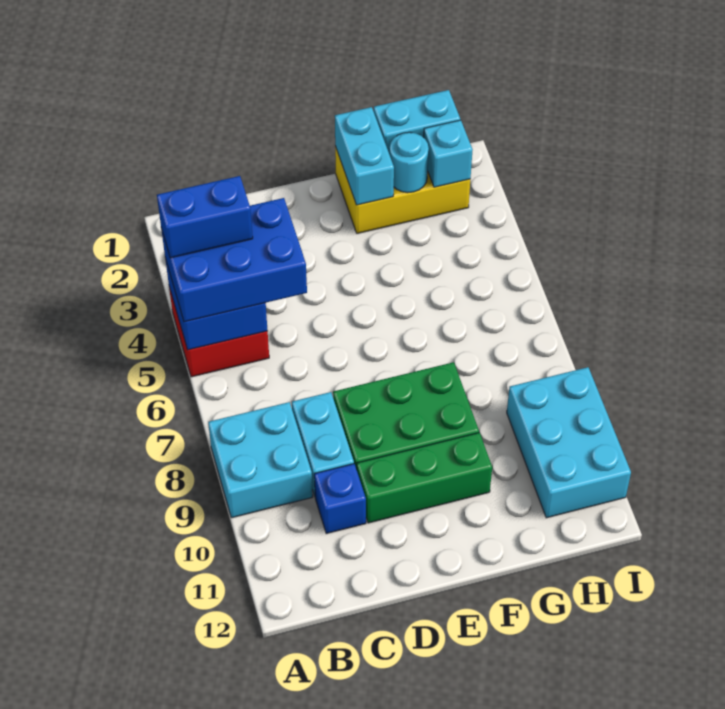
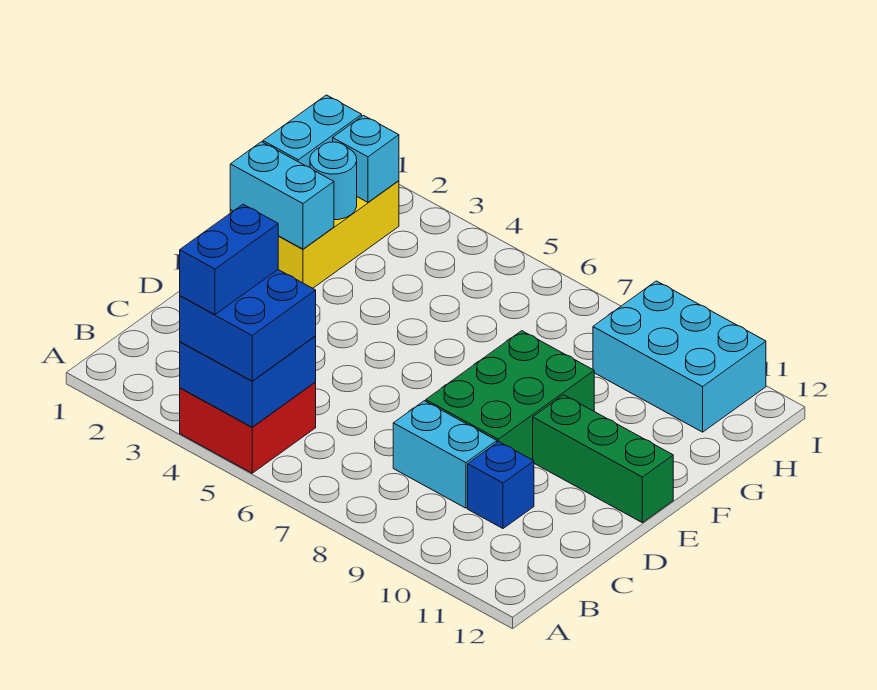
blue brick A4:C5 level 3 -> blue brick A4:B5 level 3
cyan brick A8:B9 level 1 -> none
green brick D10:F10 level 1 -> green brick E10:E12 level 1

